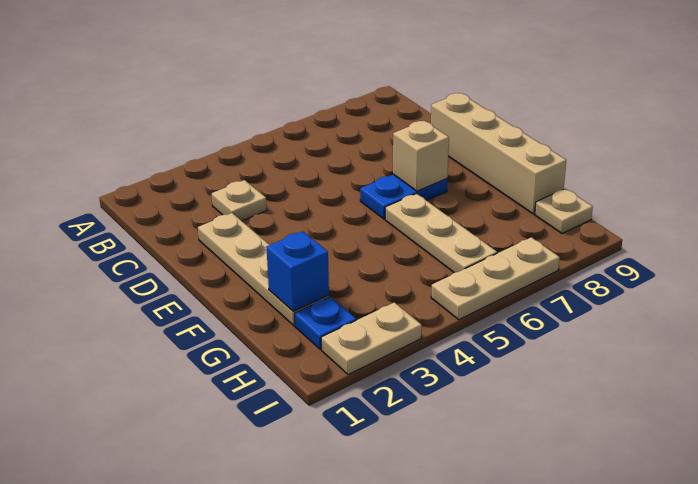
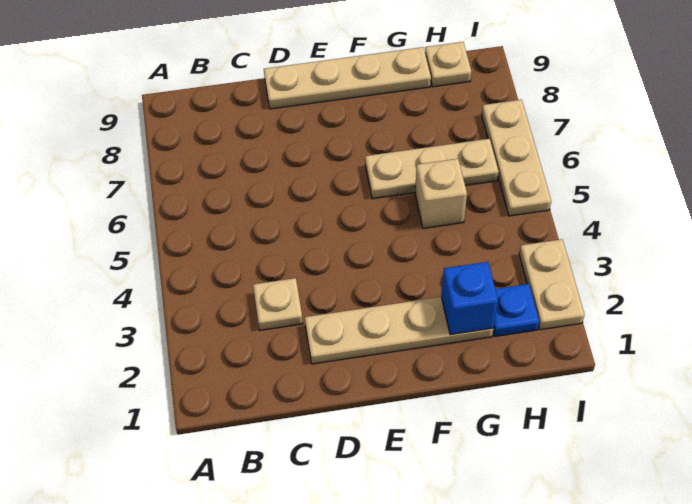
tan brick D9:G9 level 1 -> tan plate D9:G9 level 1
blue plate E6:E7 level 1 -> none
tan brick E7 level 2 -> tan brick G5 level 1

